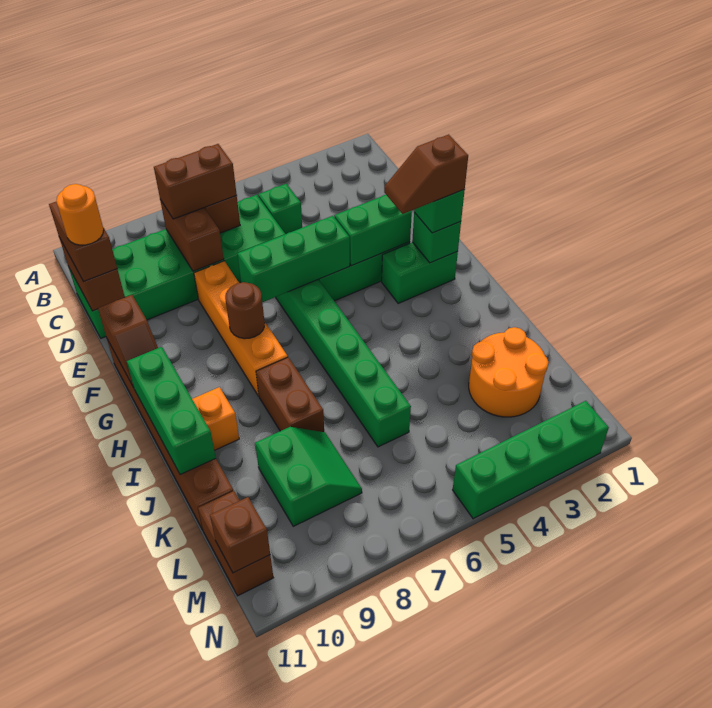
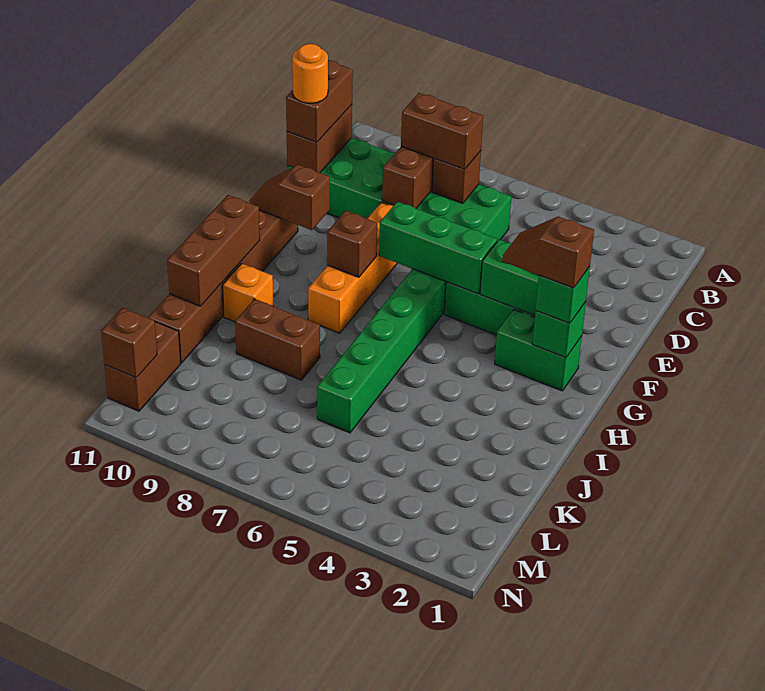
green brick C5 level 1 -> none
brown slope F11:G11 level 2 top F -> brown slope F10:F11 level 2 top 10
brown round brick G8 level 2 -> brown brick G8 level 2
green brick H11:J11 level 2 -> brown brick H11:J11 level 2
brown brick I8:J8 level 1 -> brown brick J8:J9 level 1
orange round brick K2:L3 level 1 -> none
green slope K8:L9 level 1 top 9 -> none
green brick N2:N5 level 1 -> none

